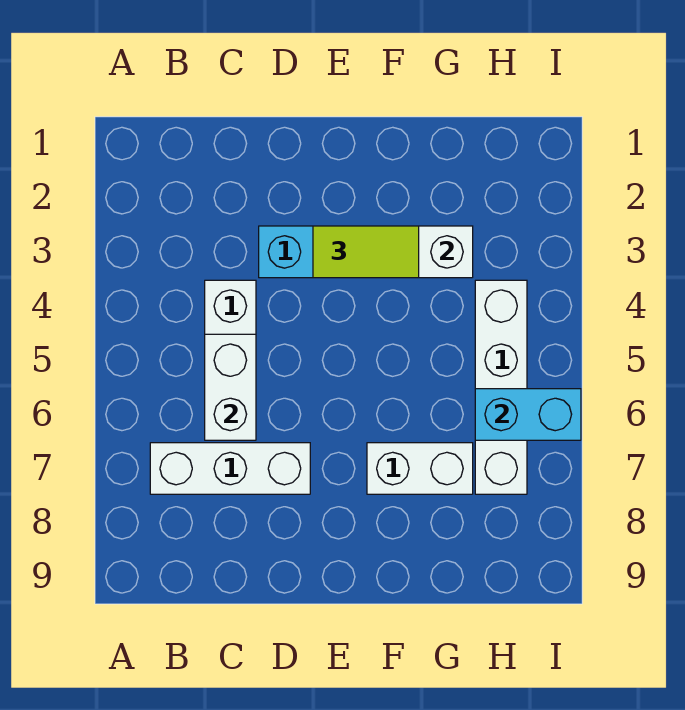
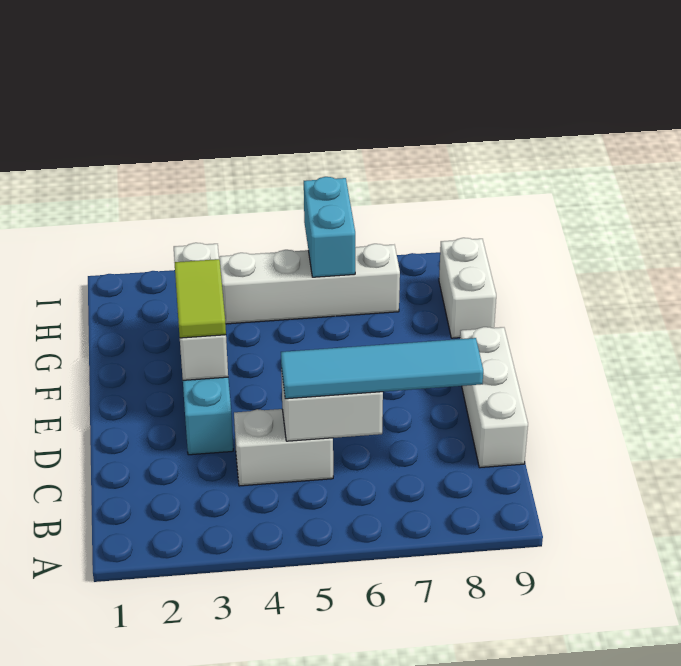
white brick B7:D7 level 1 -> white brick C9:E9 level 1
none -> cyan tile C5:C8 level 3
white brick F7:G7 level 1 -> white brick G9:H9 level 1

